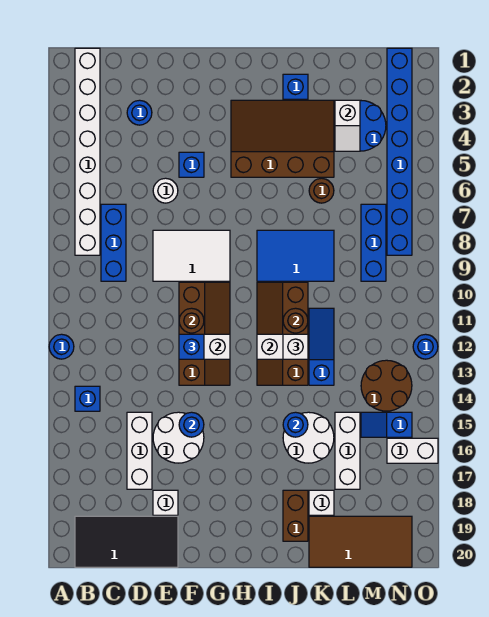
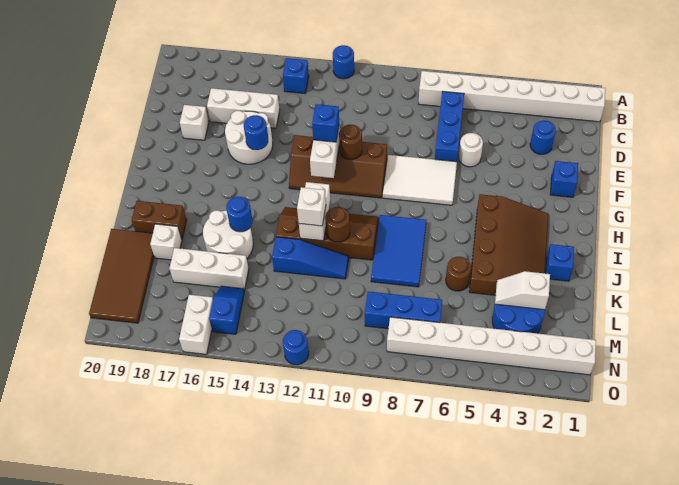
black tile B19:E20 level 1 -> none
blue brick C7:C9 level 1 -> blue brick C7:E7 level 1
white tile E8:G9 level 1 -> white tile F7:G9 level 1
blue brick F5 level 1 -> blue brick F2 level 1
brown round brick M13:N14 level 1 -> none
blue brick N1:N8 level 1 -> white brick N1:N8 level 1

